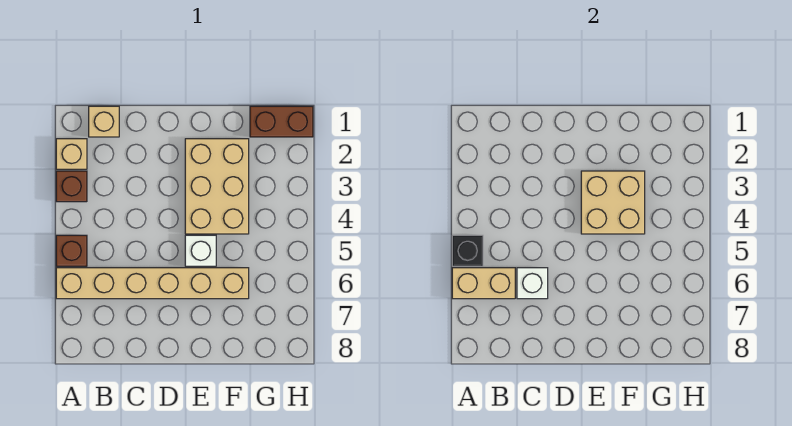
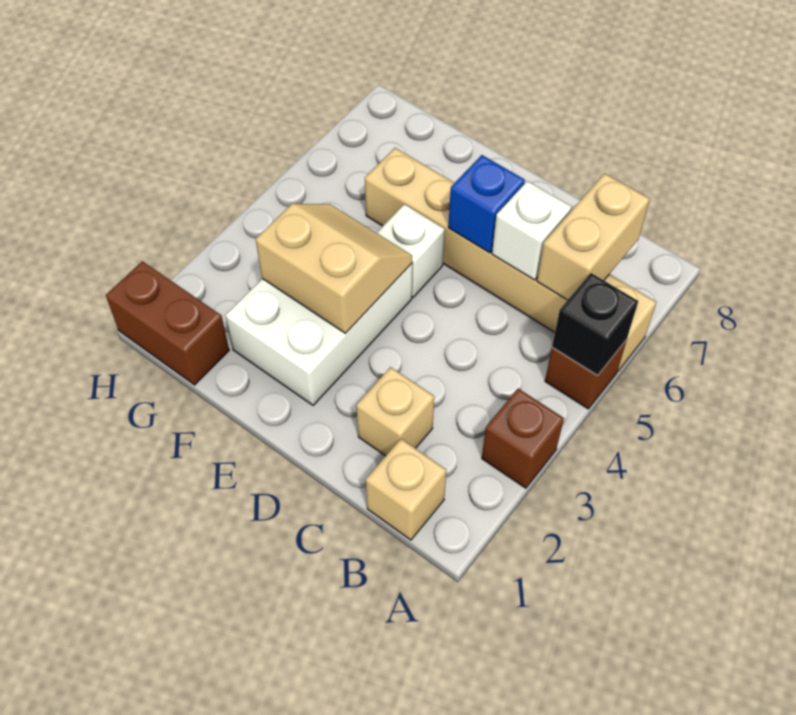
tan brick A2 level 1 -> tan brick C2 level 1
tan brick A6:B6 level 2 -> tan brick B6:B7 level 2
none -> blue brick D6 level 2
tan brick E2:F4 level 1 -> white brick E2:F4 level 1
tan brick E3:F4 level 2 -> tan slope E3:F4 level 2 top 3

